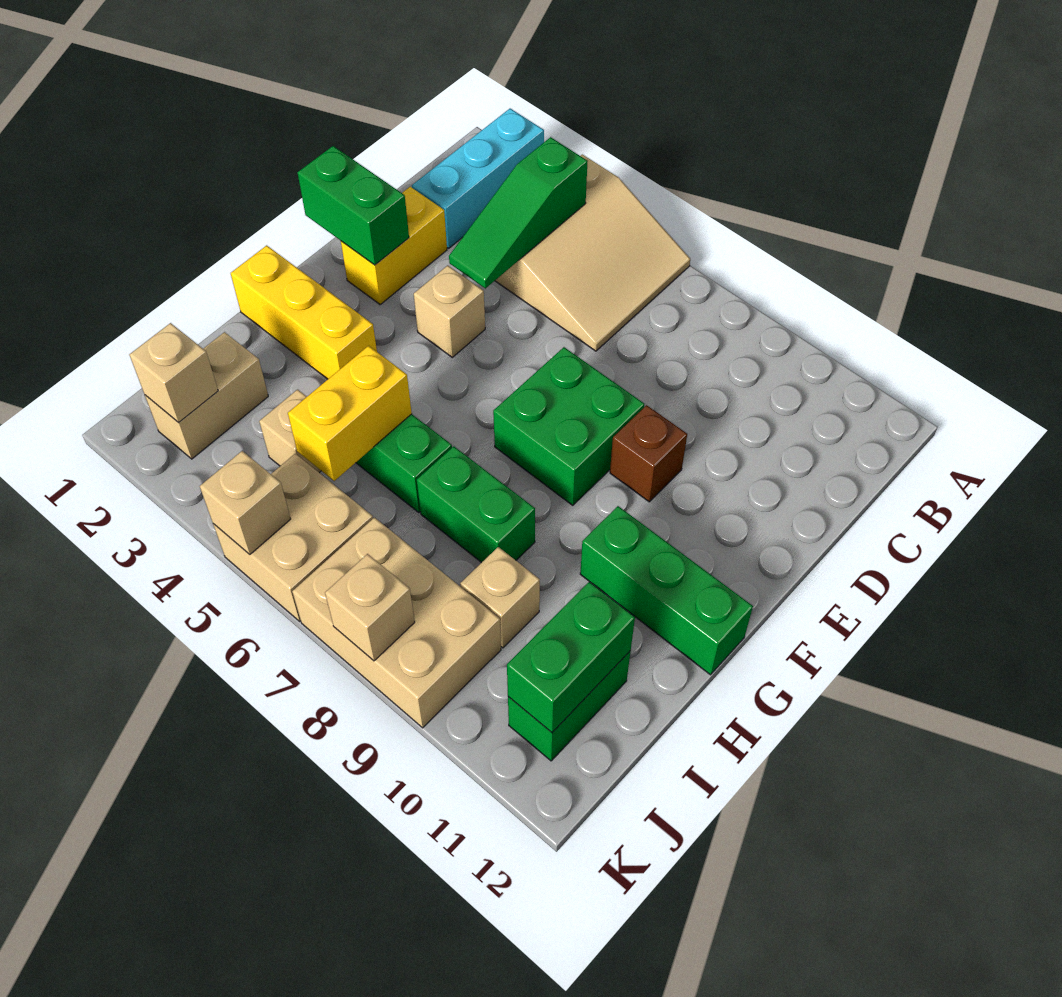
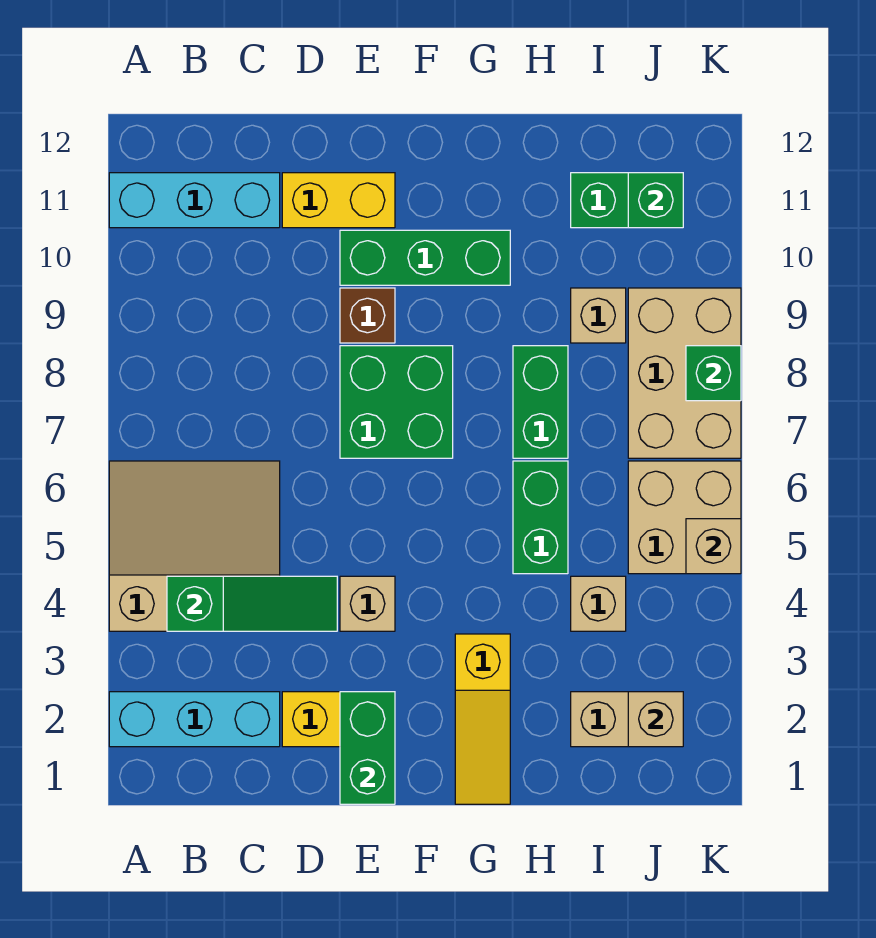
none -> cyan brick A11:C11 level 1
yellow brick G1:G3 level 1 -> yellow slope G1:G3 level 1 top 3
green brick G10:G12 level 1 -> green brick E10:G10 level 1
yellow brick H5:I5 level 2 -> yellow brick D11:E11 level 1
green brick I11:J11 level 2 -> green brick J11 level 2
tan brick K8 level 2 -> green brick K8 level 2

